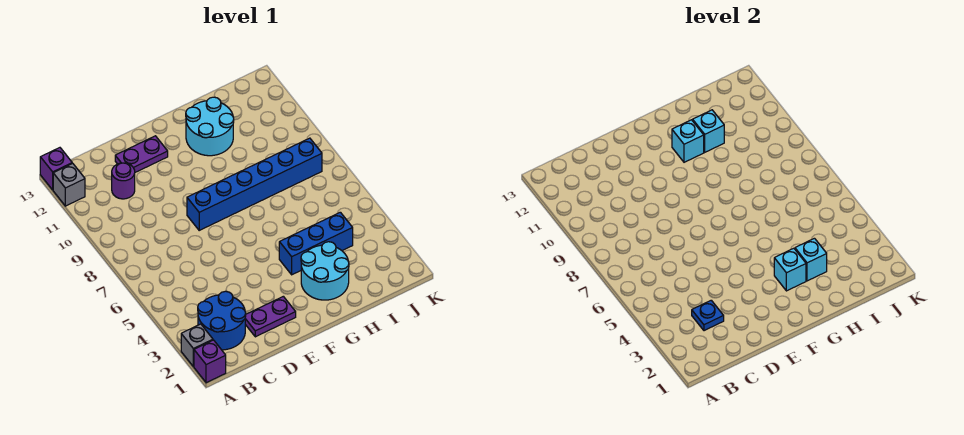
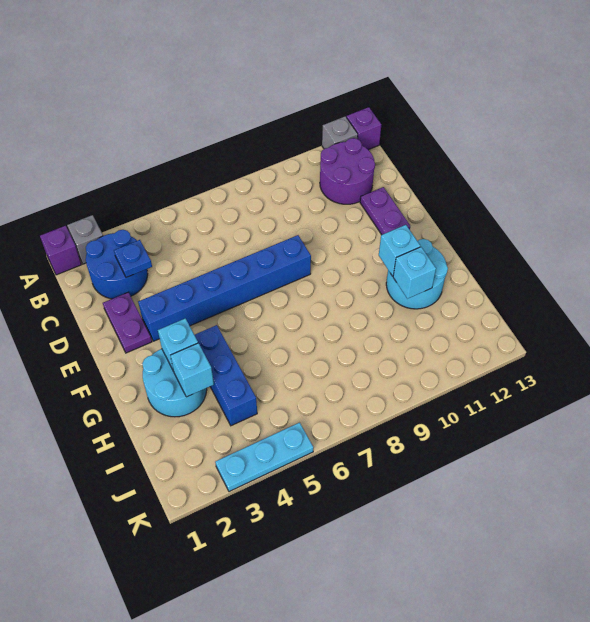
purple round brick C11 level 1 -> purple round brick B11:C12 level 1
blue brick E8:J8 level 1 -> blue brick E3:E8 level 1
none -> cyan plate K3:K5 level 1

